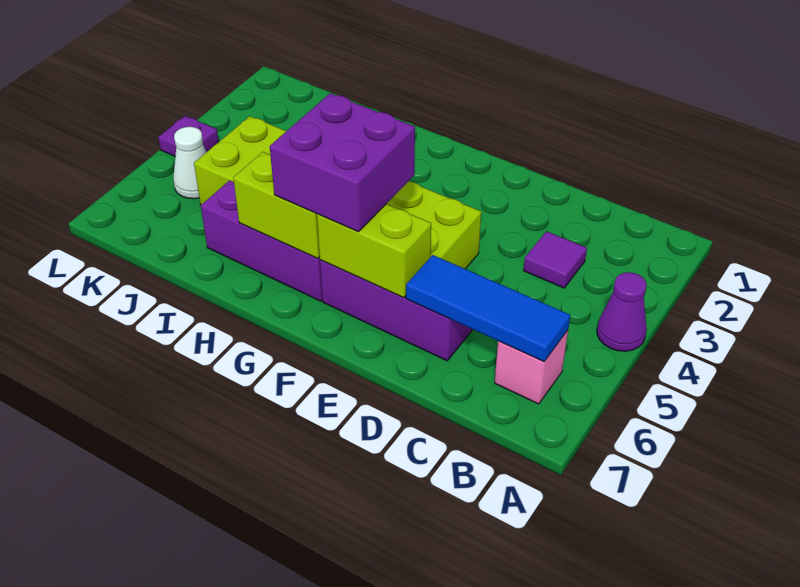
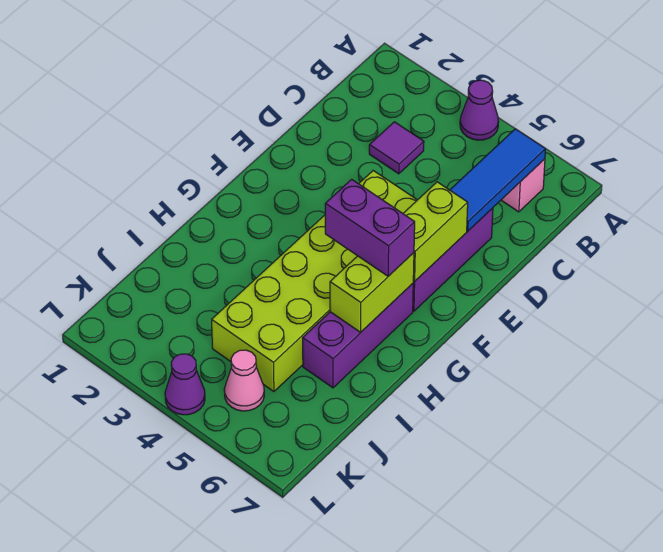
purple brick F5:G6 level 3 -> purple brick G5:G6 level 3
white cone K5 level 1 -> pink cone K5 level 1
purple plate L4 level 1 -> purple cone L4 level 1

